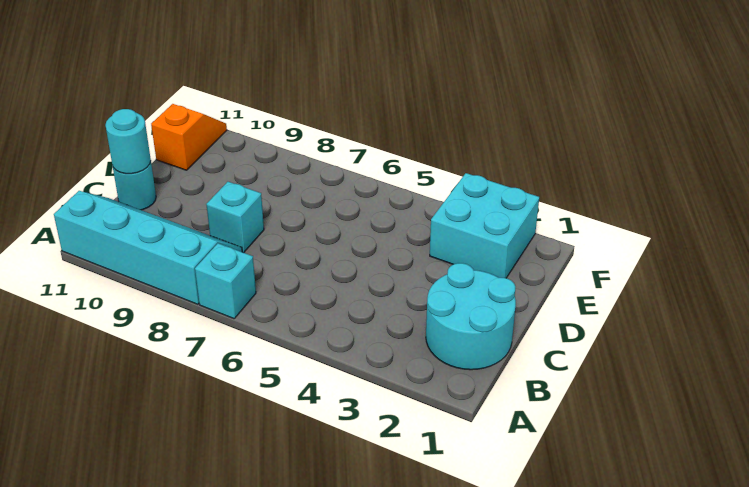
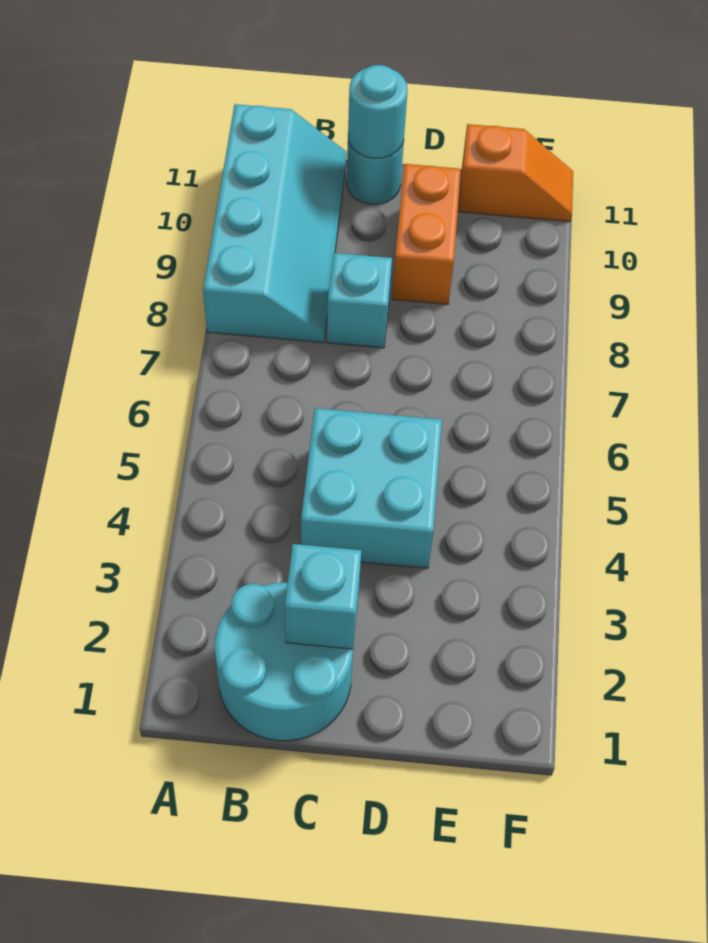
cyan brick A7 level 1 -> cyan brick C2 level 2
none -> orange brick D9:D10 level 1
cyan brick E2:F3 level 1 -> cyan brick C4:D5 level 1

